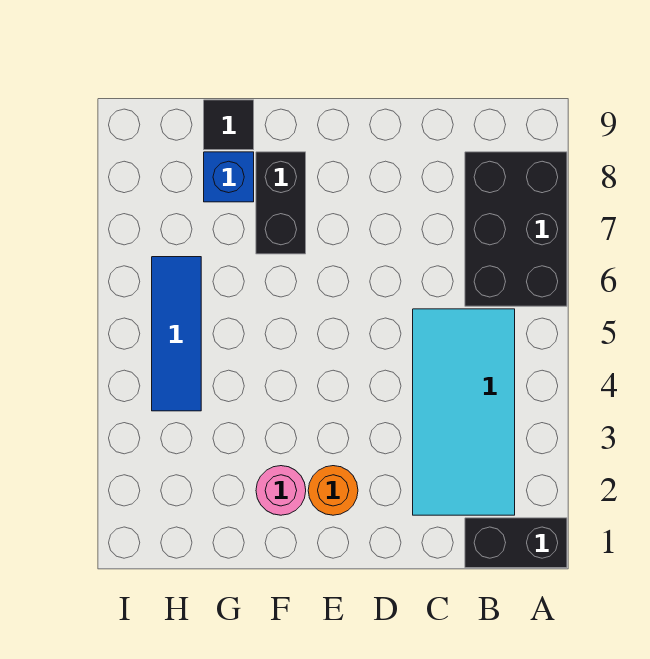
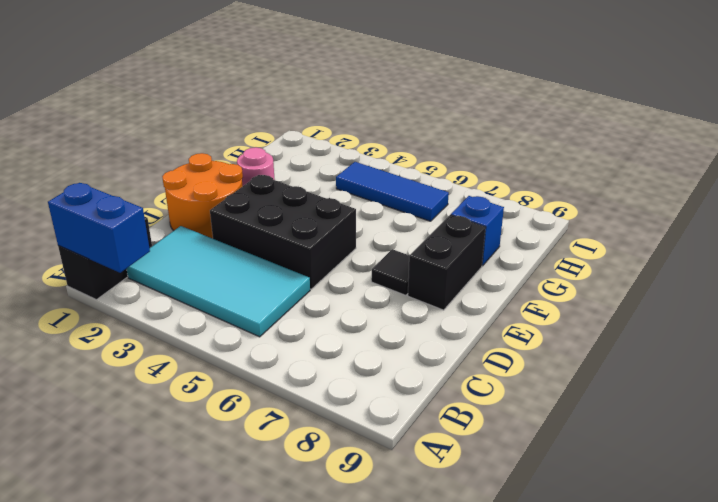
none -> blue brick A1:A2 level 2
black brick A6:B8 level 1 -> black brick D3:E5 level 1
orange round brick E2 level 1 -> orange round brick D1:E2 level 1
black brick F7:F8 level 1 -> black brick E8:F8 level 1
black tile G9 level 1 -> black tile E7 level 1

